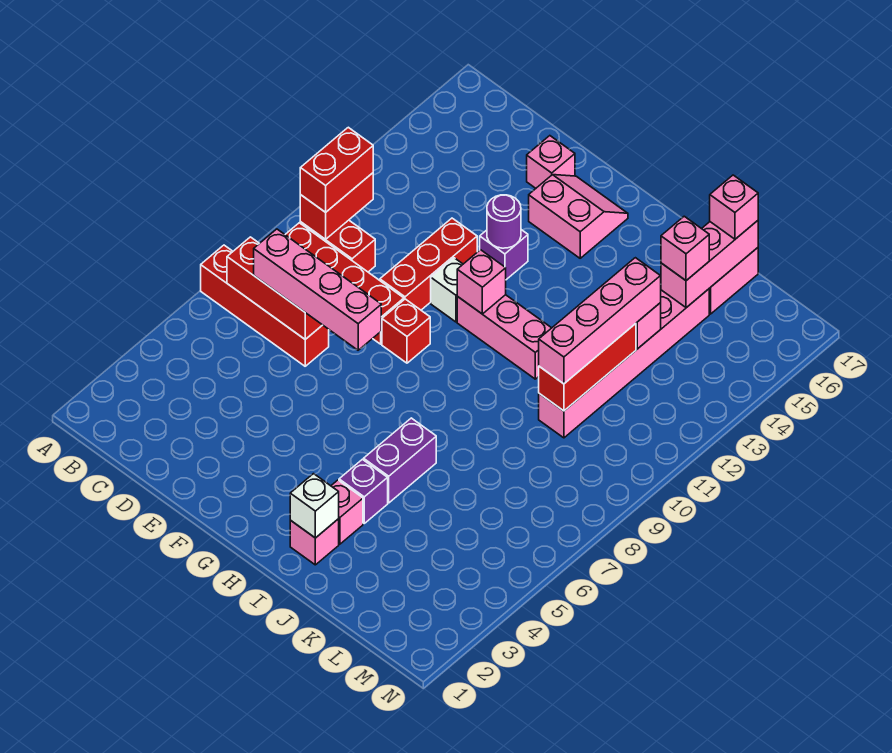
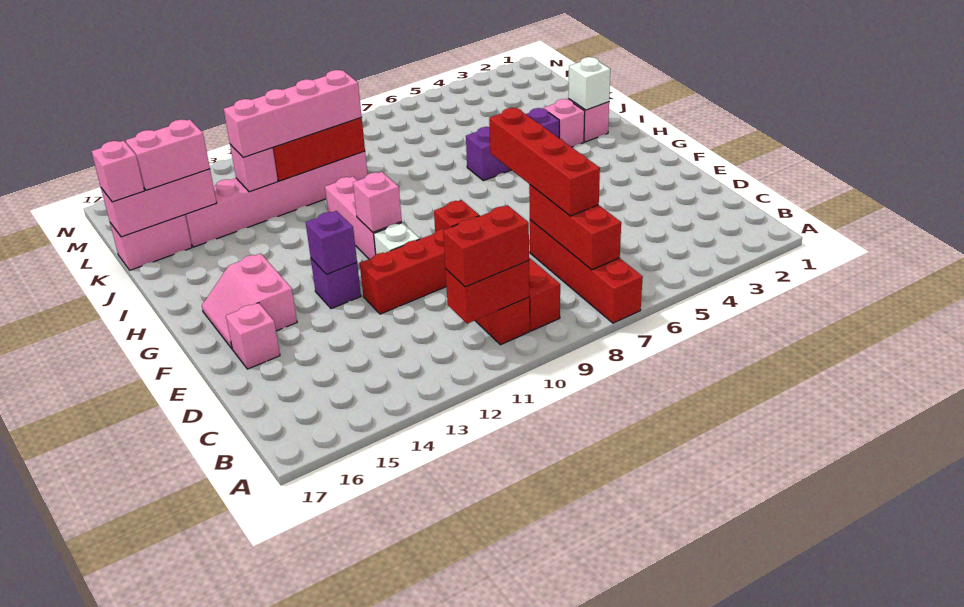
pink brick C7:F7 level 3 -> red brick C7:F7 level 3
purple round brick F13 level 2 -> purple brick F13 level 2
pink brick K15 level 3 -> pink brick K15:K16 level 3

